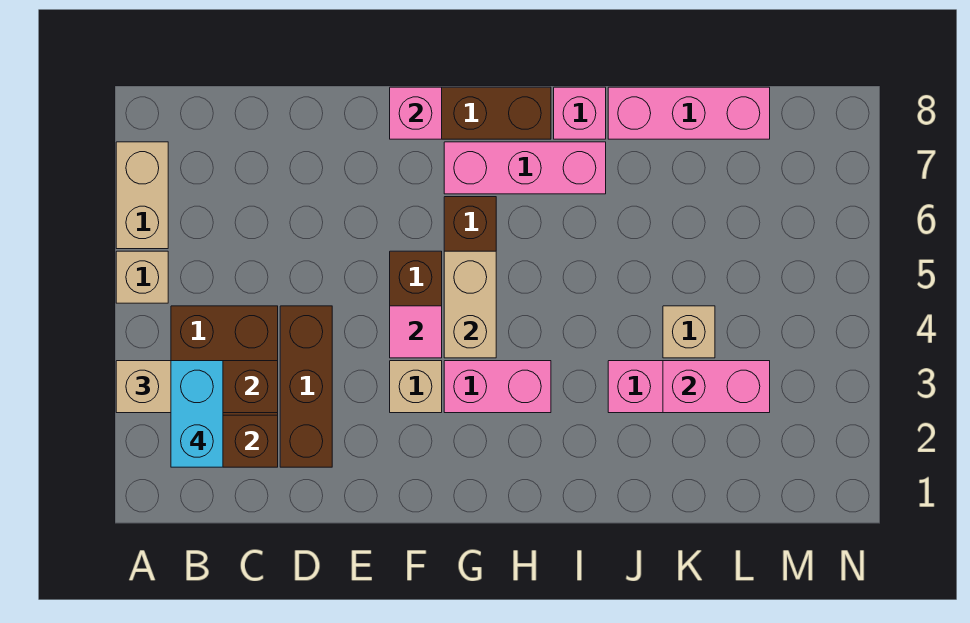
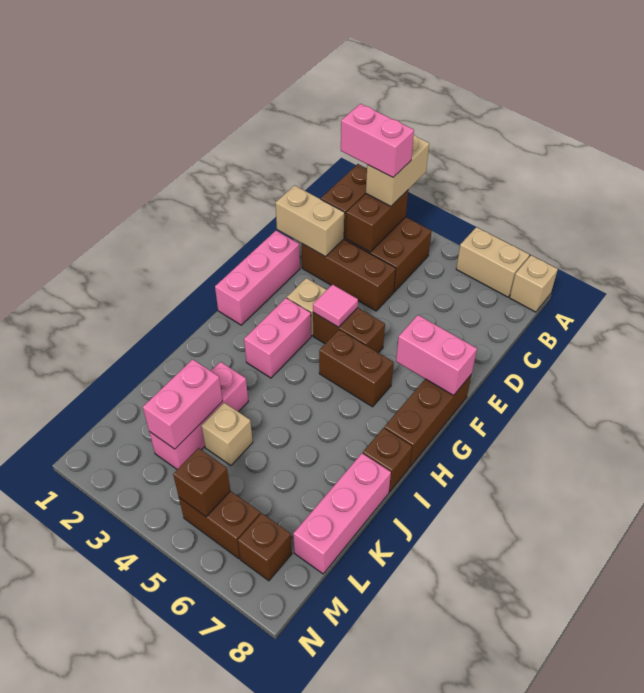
tan brick A5 level 1 -> tan brick A8 level 1
cyan brick B2:B3 level 4 -> pink brick B2:B3 level 4
pink brick F8 level 2 -> pink brick F7:F8 level 2
tan brick G4:G5 level 2 -> tan brick D1:D2 level 2
pink brick G7:I7 level 1 -> pink brick E1:G1 level 1
pink brick I8 level 1 -> brown brick I8 level 1
none -> brown brick M5:M6 level 1
none -> brown brick M5 level 2
none -> brown brick M7 level 1

